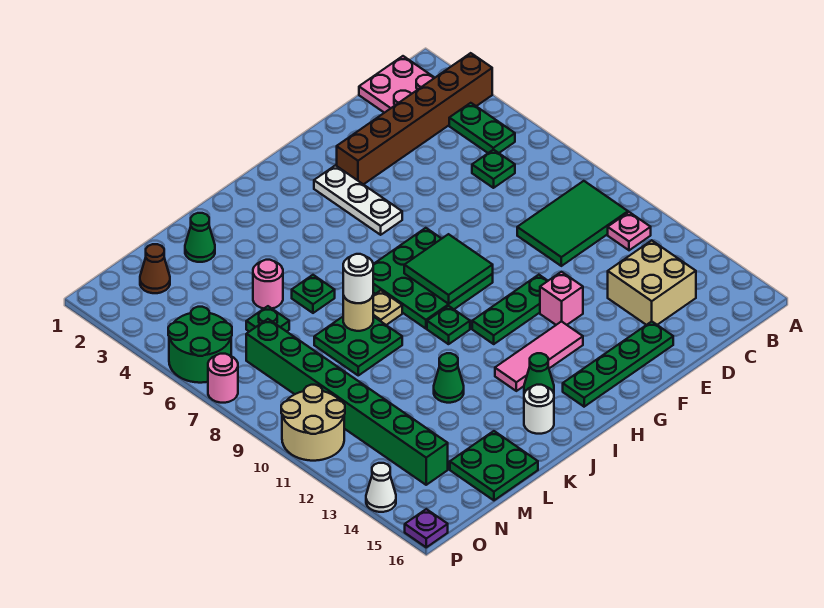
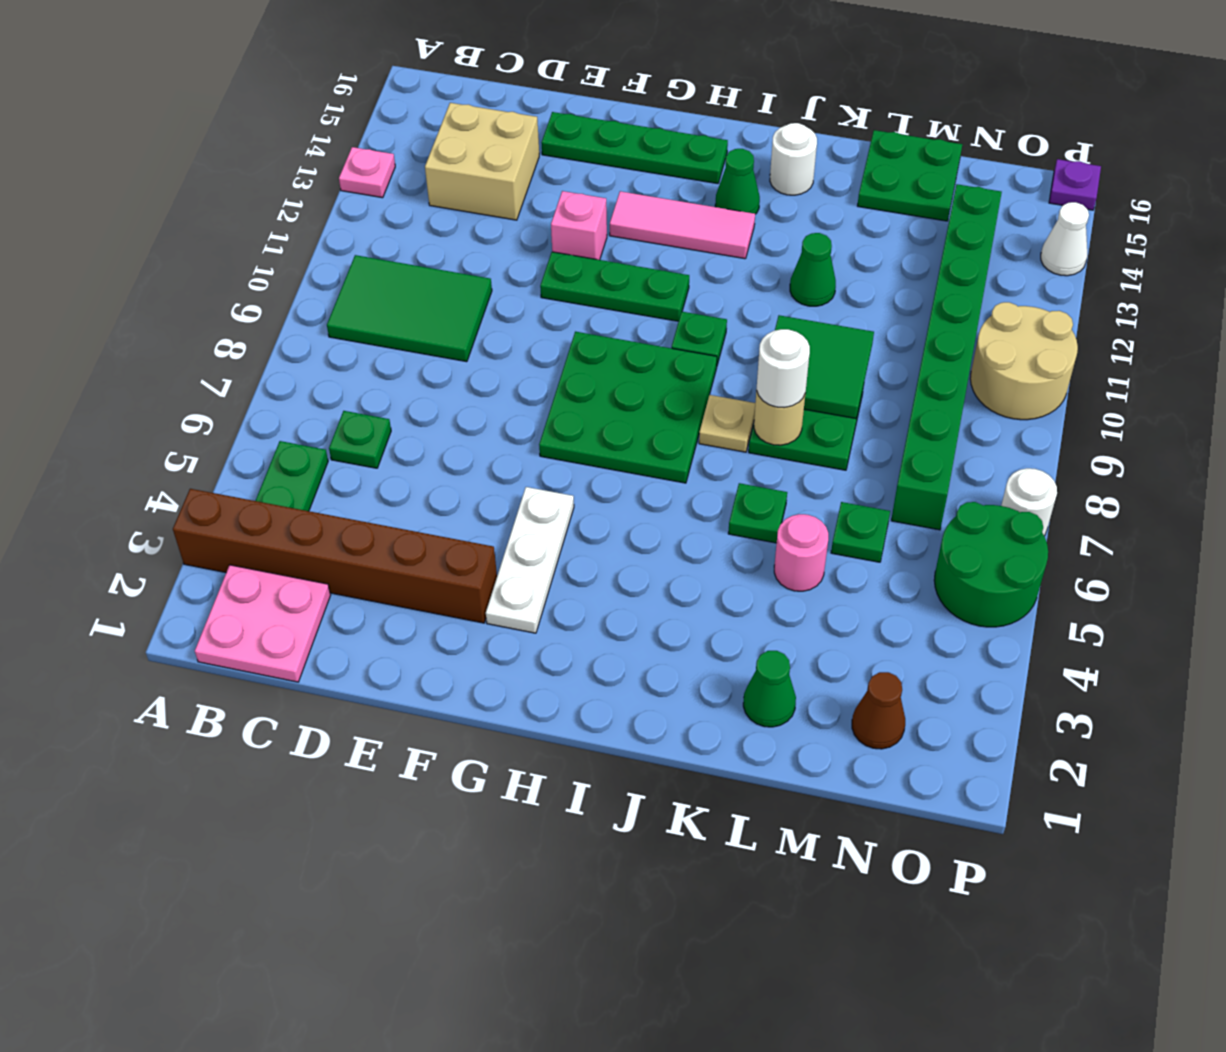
pink plate B11 level 1 -> pink plate A13 level 1
green tile G8:H9 level 2 -> green tile K9:L10 level 2
pink round brick P7 level 1 -> white round brick P7 level 1

